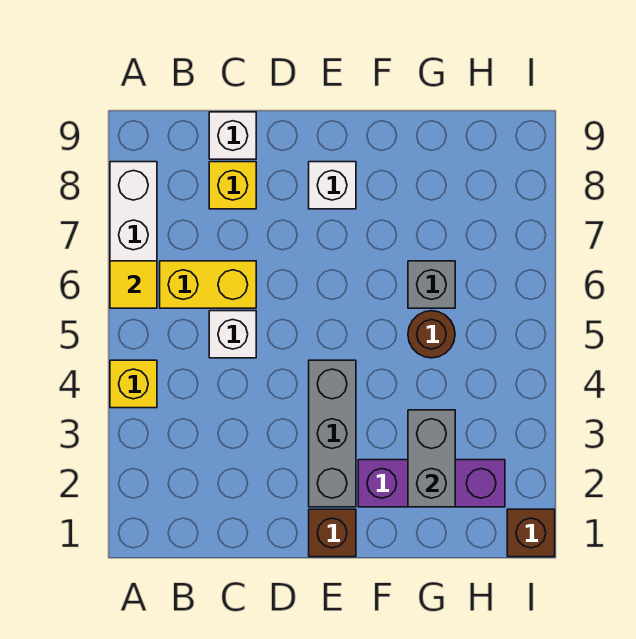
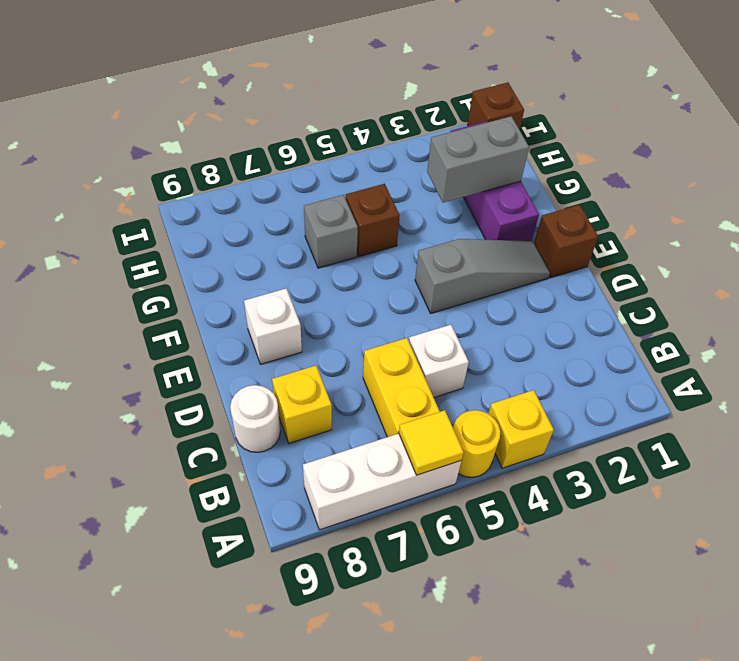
none -> yellow round brick A5 level 1
white brick C9 level 1 -> white round brick C9 level 1
grey brick E2:E4 level 1 -> grey slope E2:E4 level 1 top 4
brown round brick G5 level 1 -> brown brick G5 level 1

